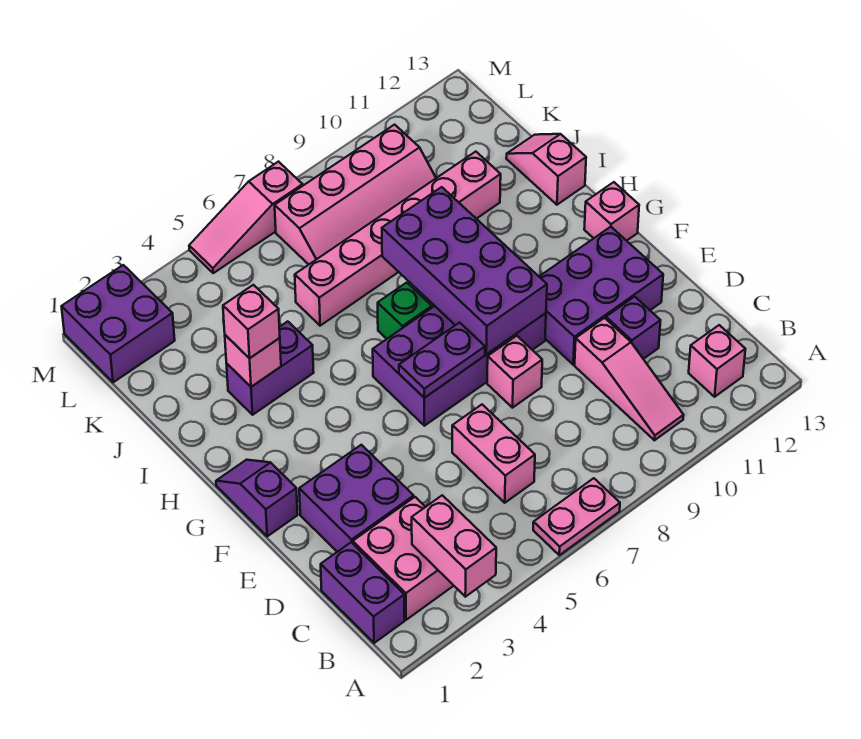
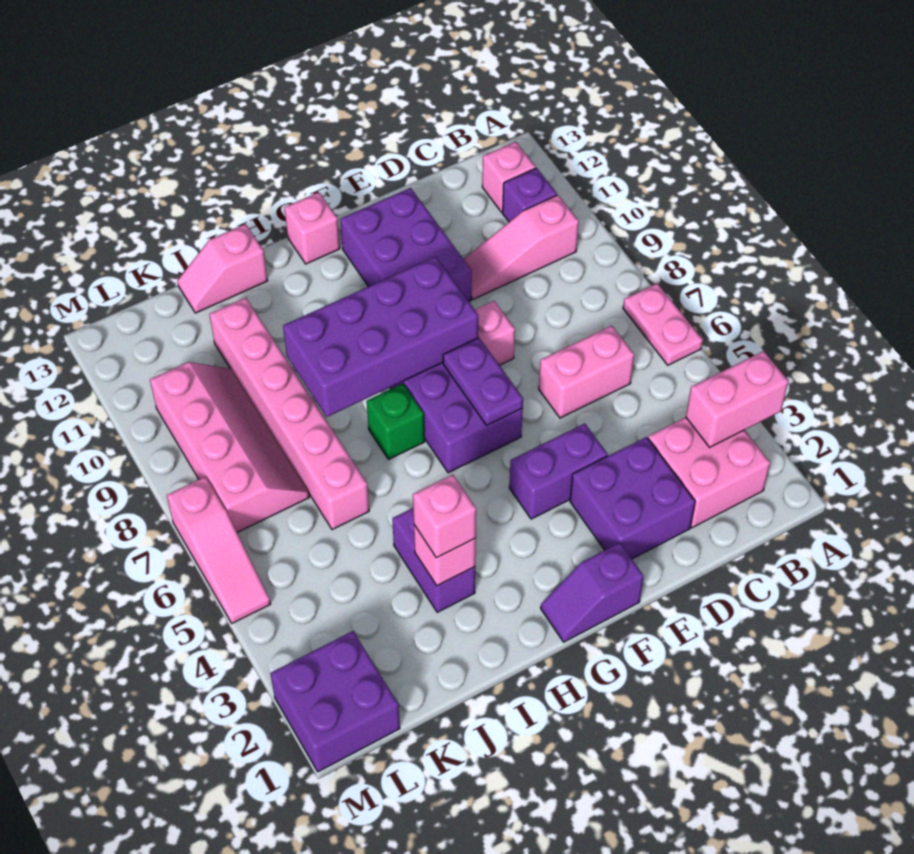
purple brick B1:C1 level 1 -> purple brick E4:F4 level 1
pink slope B10:D10 level 1 top D -> pink slope B10:D10 level 1 top B
purple brick D11 level 1 -> purple brick B11 level 1

